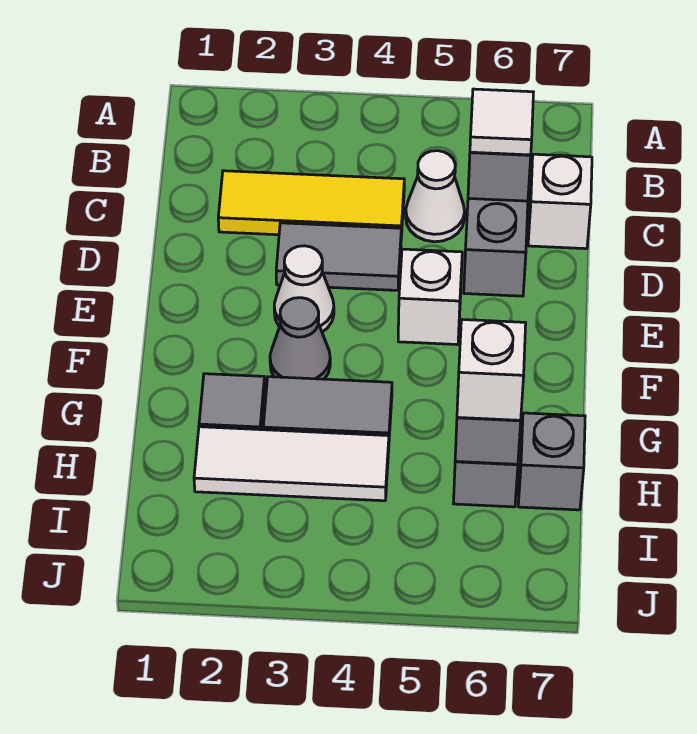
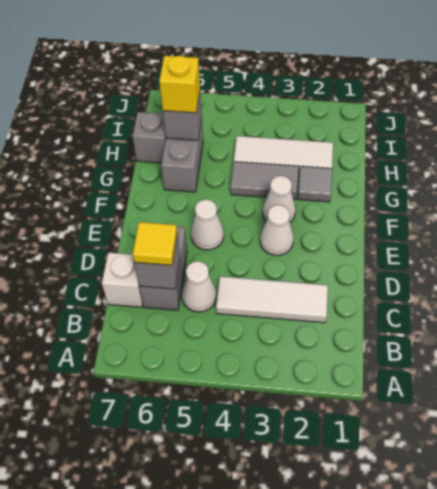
yellow tile C2:C4 level 1 -> white tile C2:C4 level 1
white tile C6 level 3 -> yellow tile C6 level 3
grey tile D3:D4 level 1 -> none
white brick E5 level 1 -> white cone E5 level 1
grey cone F3 level 1 -> white cone F3 level 1
white brick H6 level 3 -> yellow brick H6 level 3

